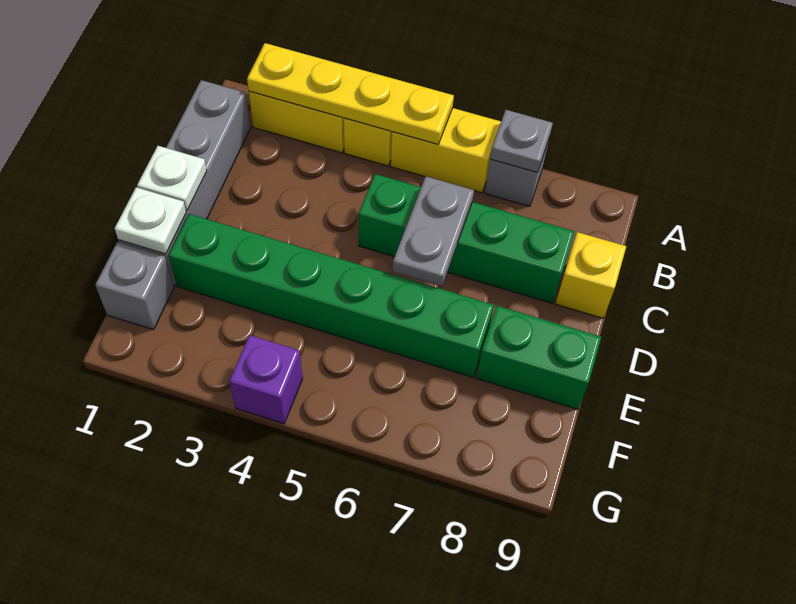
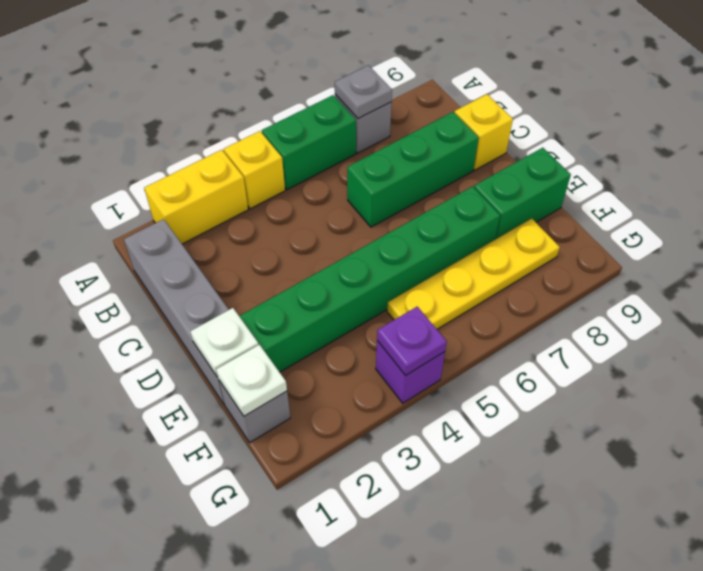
yellow plate A2:A5 level 2 -> yellow plate F5:F8 level 1
yellow brick A5:A6 level 1 -> green brick A5:A6 level 1
green brick C5:C8 level 1 -> green brick C6:C8 level 1
grey plate C6:D6 level 2 -> none
white plate D1 level 2 -> white plate F1 level 2
none -> purple plate G4 level 2

